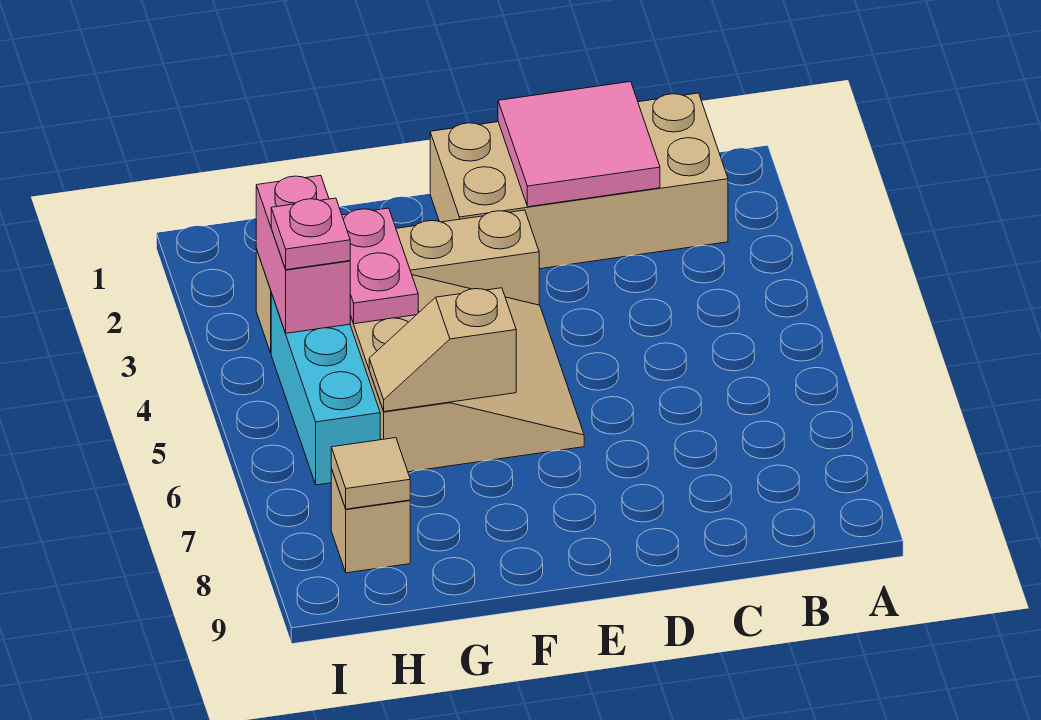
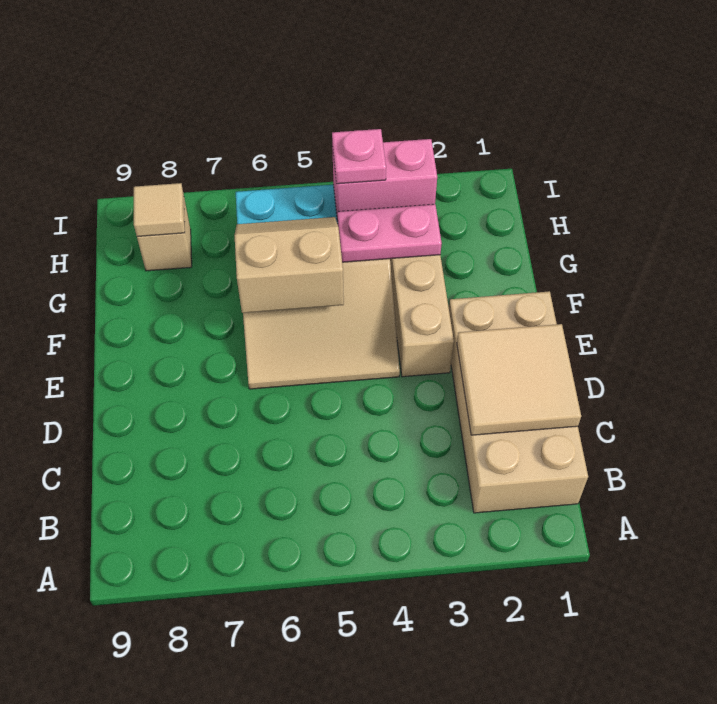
pink tile C1:D2 level 2 -> tan tile C1:D2 level 2
tan slope F6:G6 level 2 top F -> tan slope F5:G6 level 2 top F

